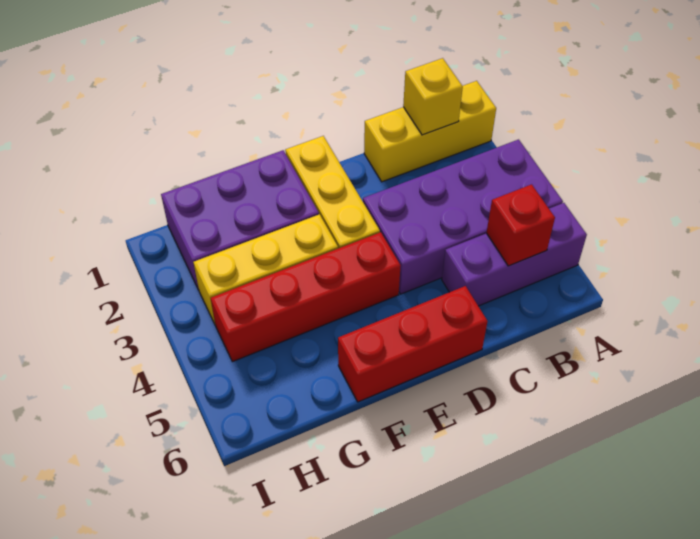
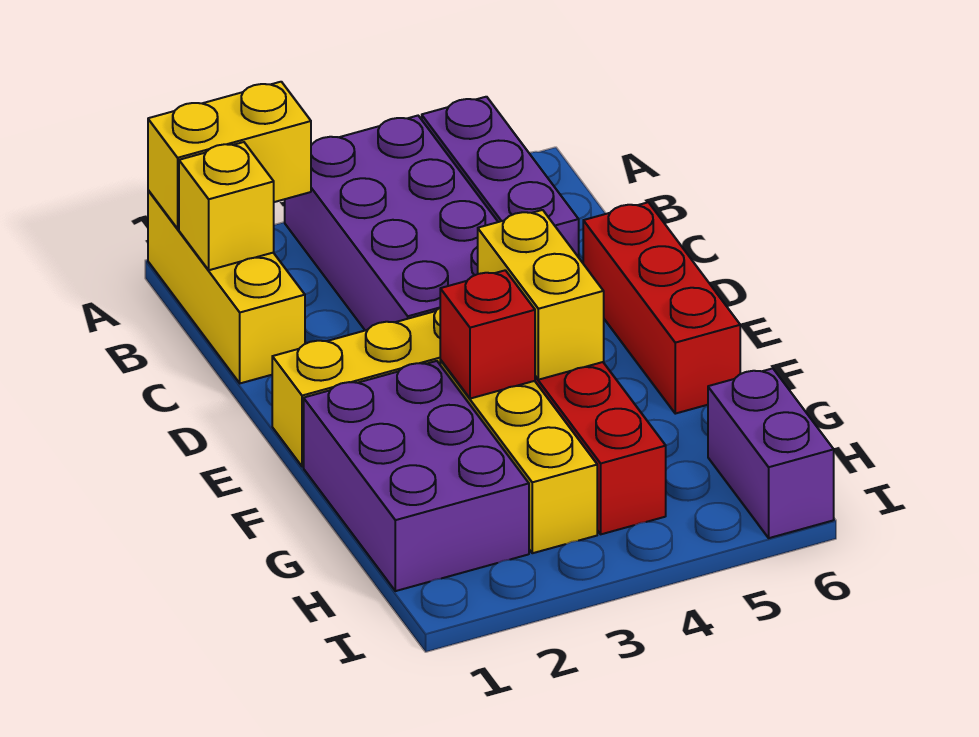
none -> yellow brick A1:A2 level 2
red brick B5 level 2 -> red brick F3 level 2
none -> yellow brick E4:F4 level 2
none -> purple brick H6:I6 level 1

